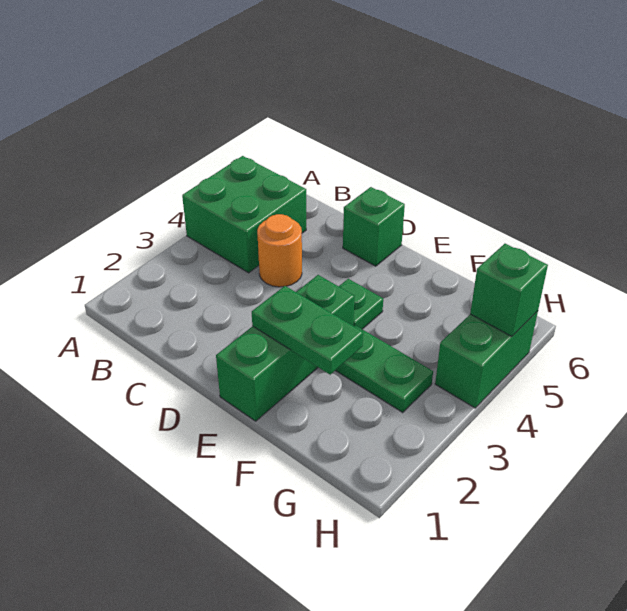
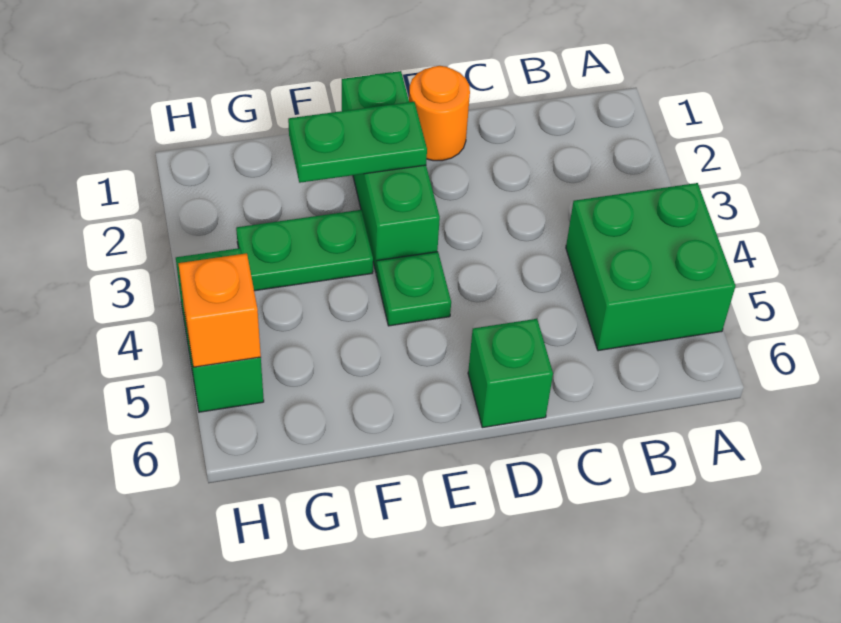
orange round brick C4 level 1 -> orange round brick D1 level 1
green brick H5 level 2 -> orange brick H5 level 2

